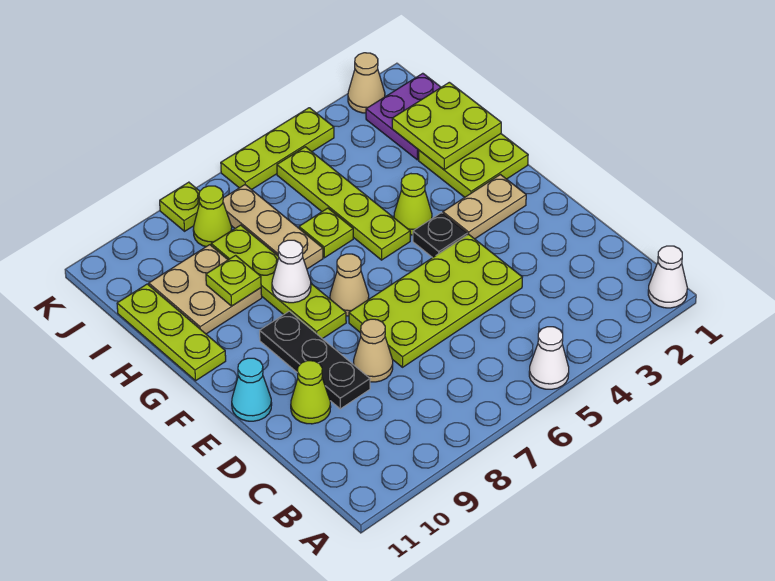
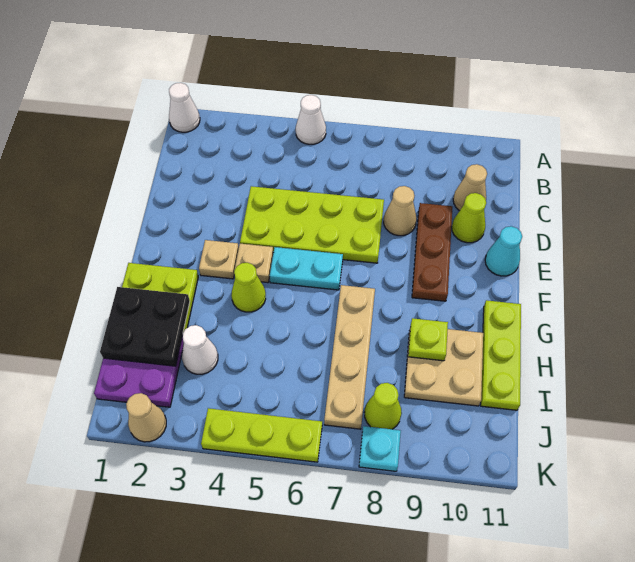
black plate D9:F9 level 1 -> brown plate D9:F9 level 1
tan plate F2:F3 level 1 -> tan plate F3 level 1
black plate F4 level 1 -> tan plate F4 level 1
none -> cyan plate F5:F6 level 1
tan cone F7 level 1 -> tan cone C10 level 1
lime plate F8:I8 level 1 -> none
lime plate G5:J5 level 1 -> none
white cone G8 level 2 -> white cone I3 level 1
lime plate H1:I2 level 2 -> black plate H1:I2 level 2
lime plate H6 level 1 -> none
tan plate H7:J7 level 1 -> tan plate G7:J7 level 1
lime plate K8 level 1 -> cyan plate K8 level 1

